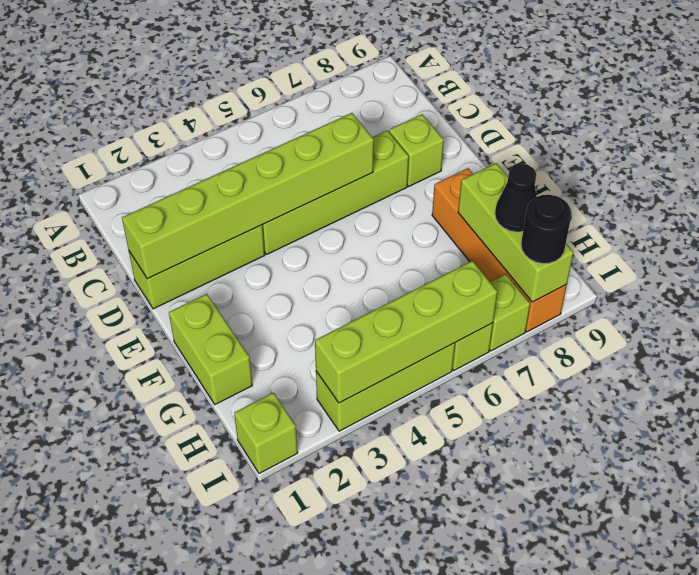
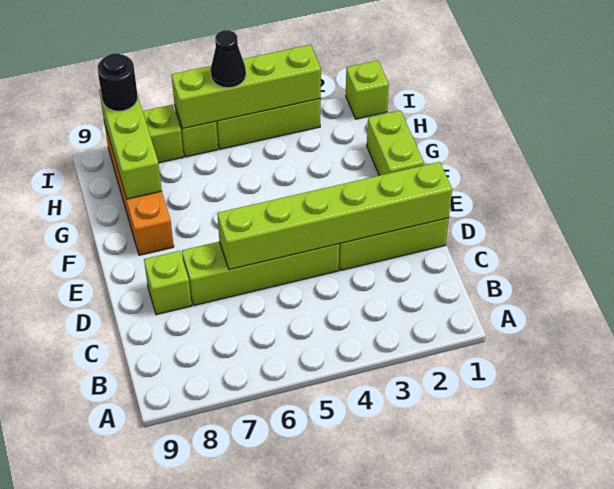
black cone H8 level 3 -> black cone I5 level 3

